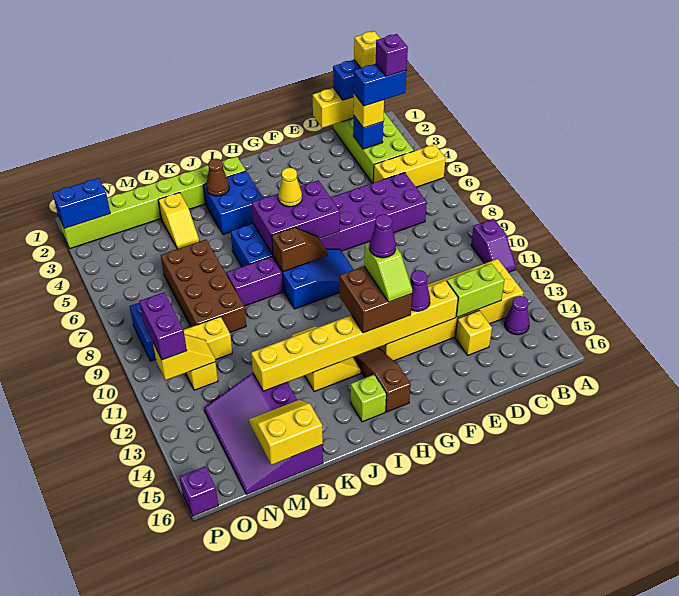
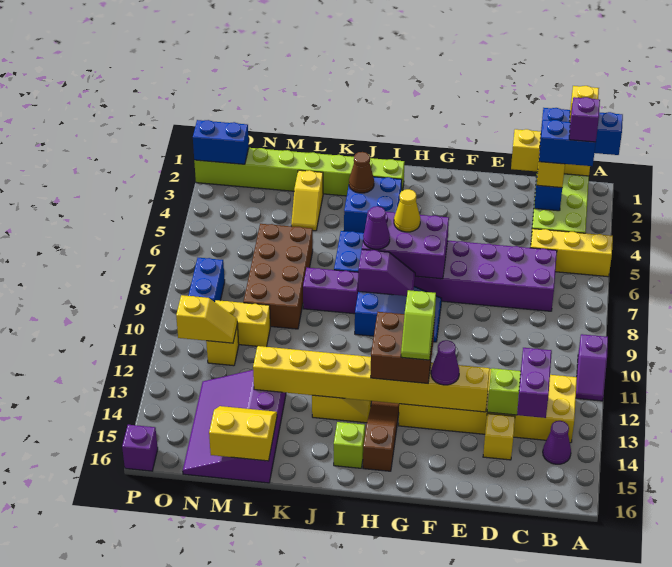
purple cone G12 level 5 -> purple cone I7 level 3
brown slope H8:I8 level 2 top I -> purple slope H8:I8 level 2 top I
purple brick O10:O11 level 3 -> purple brick C13:C14 level 3

